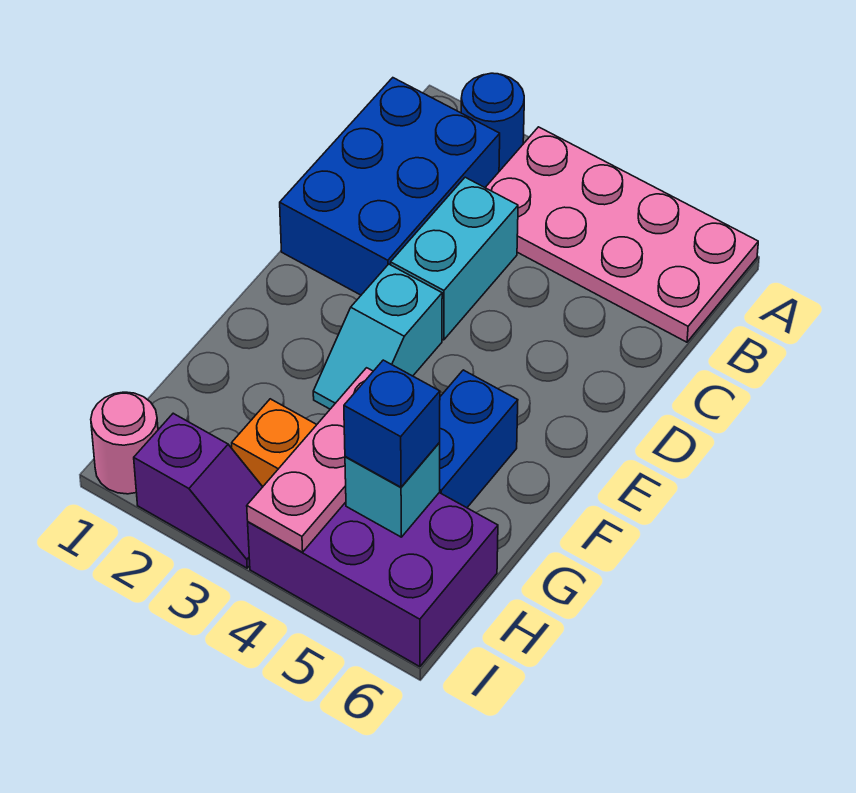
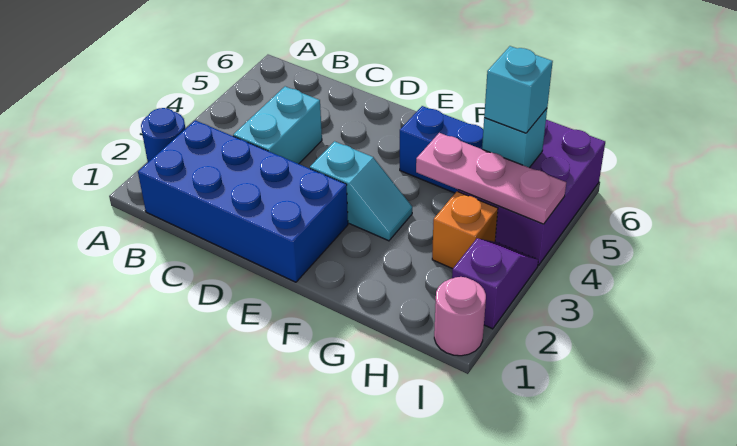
pink plate A3:B6 level 1 -> none
blue brick B1:D2 level 1 -> blue brick B1:E2 level 1
cyan brick C3:D3 level 1 -> cyan brick C3:C4 level 1
blue brick H5 level 3 -> cyan brick H5 level 3

